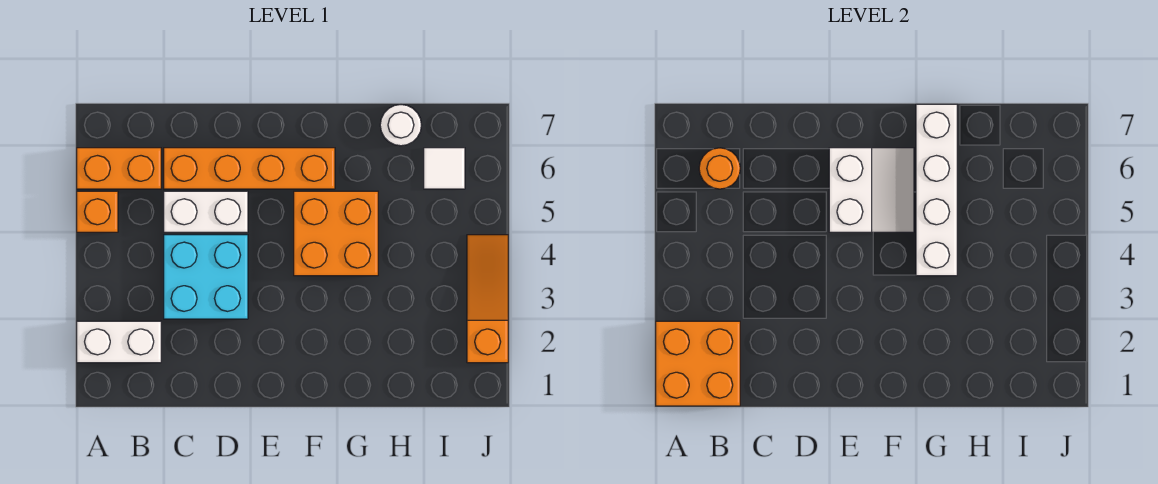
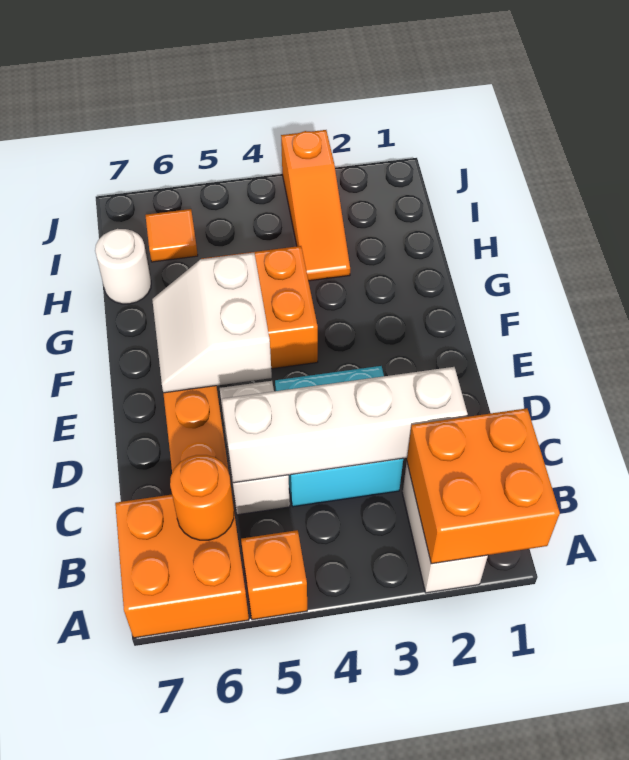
orange brick A6:B6 level 1 -> orange brick A6:B7 level 1
white slope E5:F6 level 2 top E -> white slope E5:F6 level 2 top 5
white brick G4:G7 level 2 -> white brick C2:C5 level 2
white tile I6 level 1 -> orange tile I6 level 1
orange slope J2:J4 level 1 top 2 -> orange slope H3:J3 level 1 top J

